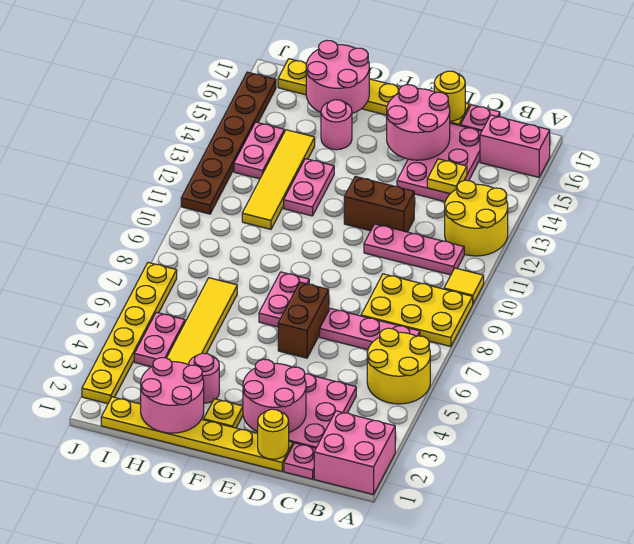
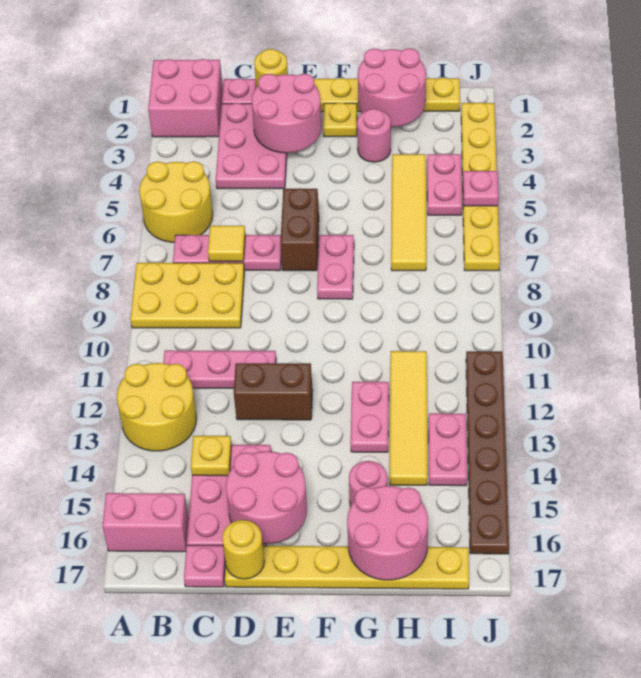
yellow tile A10 level 1 -> yellow tile C7 level 2
none -> pink plate J5 level 2

